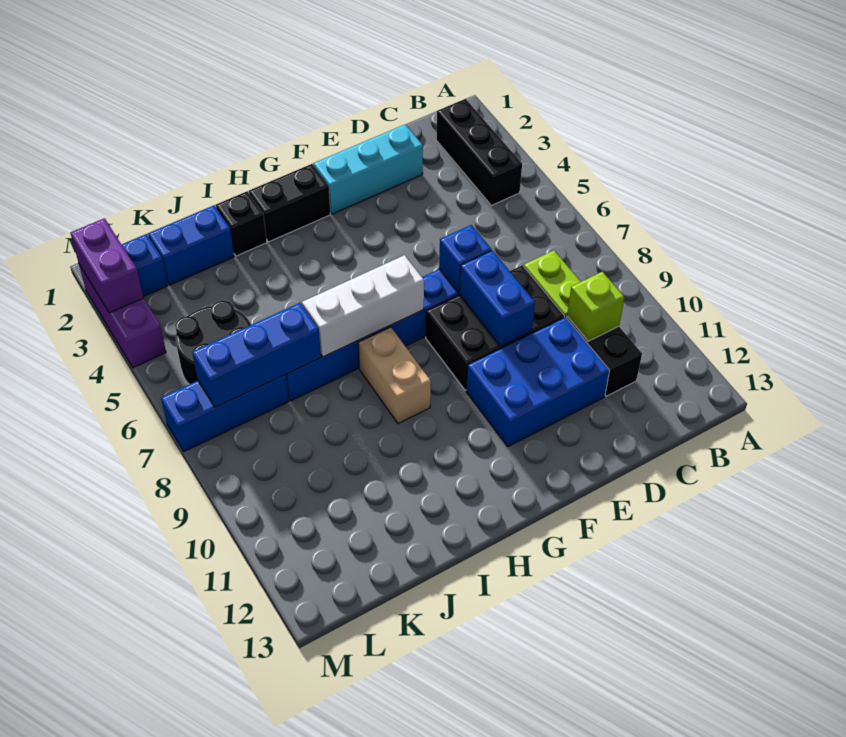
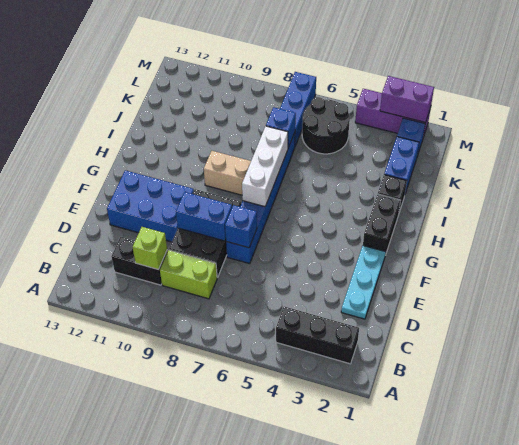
cyan brick D2:F2 level 1 -> cyan plate D2:F2 level 1
blue brick D10:F11 level 1 -> blue brick E10:F12 level 1
blue brick J7:L7 level 2 -> blue brick J7 level 2

